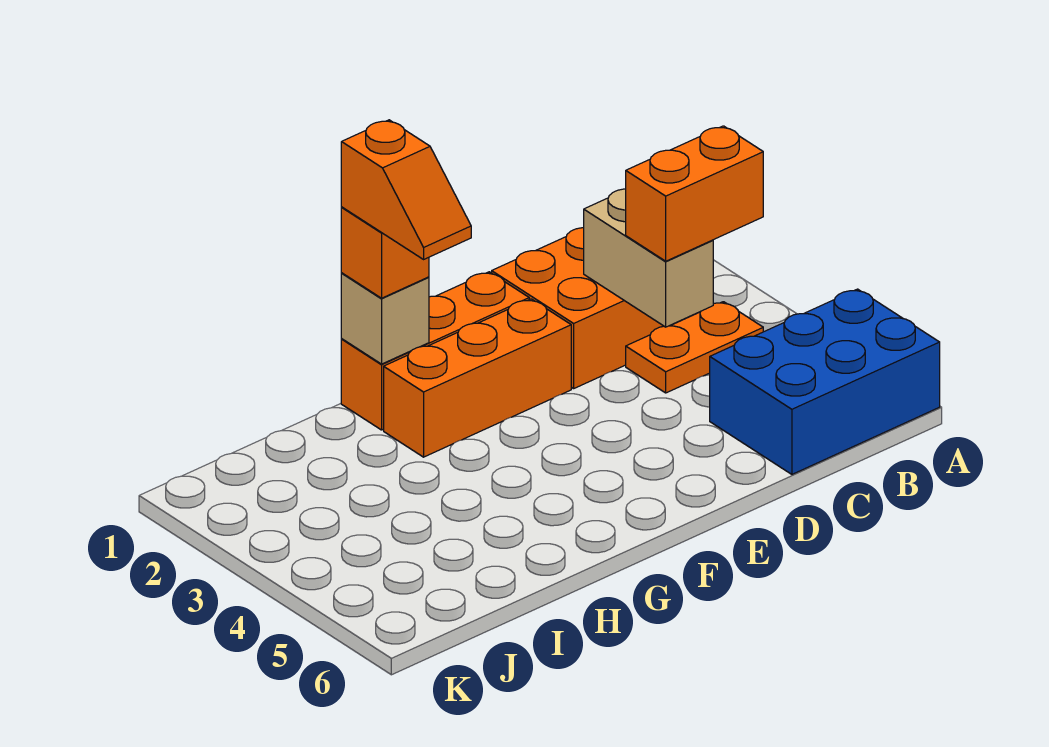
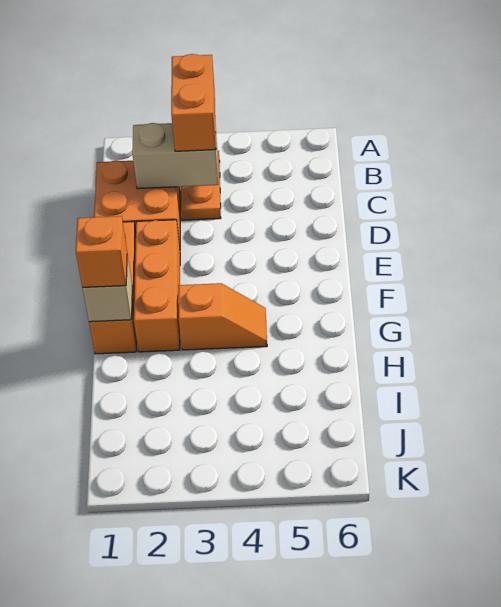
blue brick A5:C6 level 1 -> none
orange slope G1:G2 level 4 top 1 -> orange slope G3:G4 level 1 top 3

